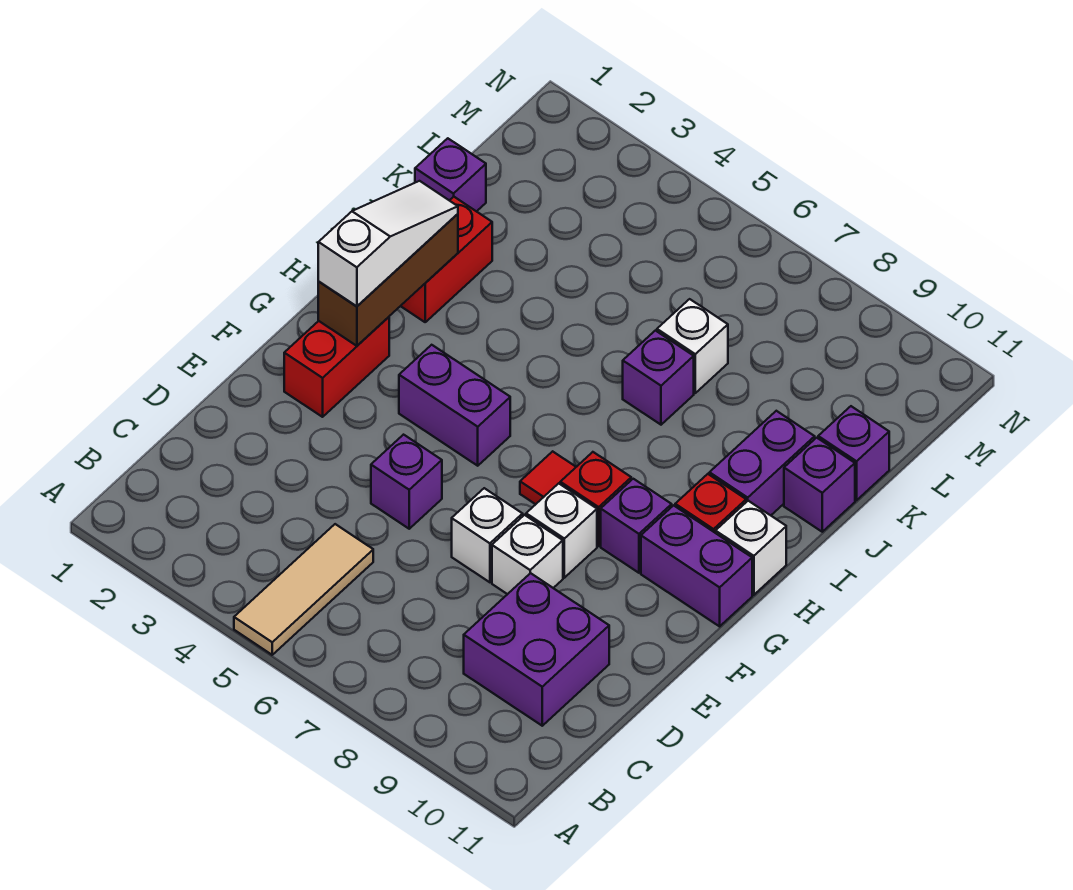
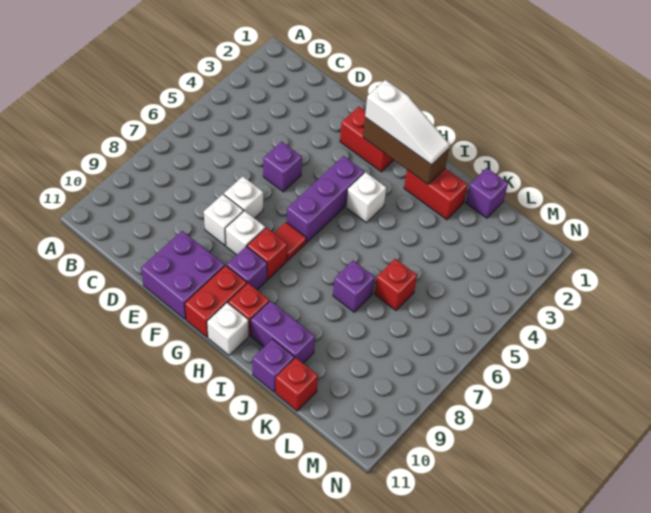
tan tile A5:C5 level 1 -> none
purple brick C9:D10 level 1 -> purple brick E10:F11 level 1
purple brick G4:G5 level 1 -> purple brick G4:G6 level 1
purple brick G10:G11 level 1 -> red brick G10:G11 level 1
none -> red brick K6 level 1
white brick K7 level 1 -> white brick H4 level 1
purple brick K11 level 1 -> red brick K11 level 1

